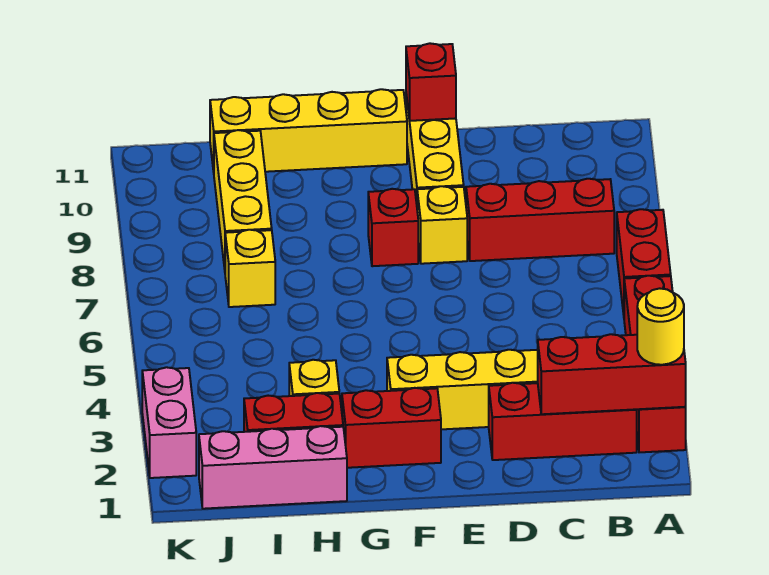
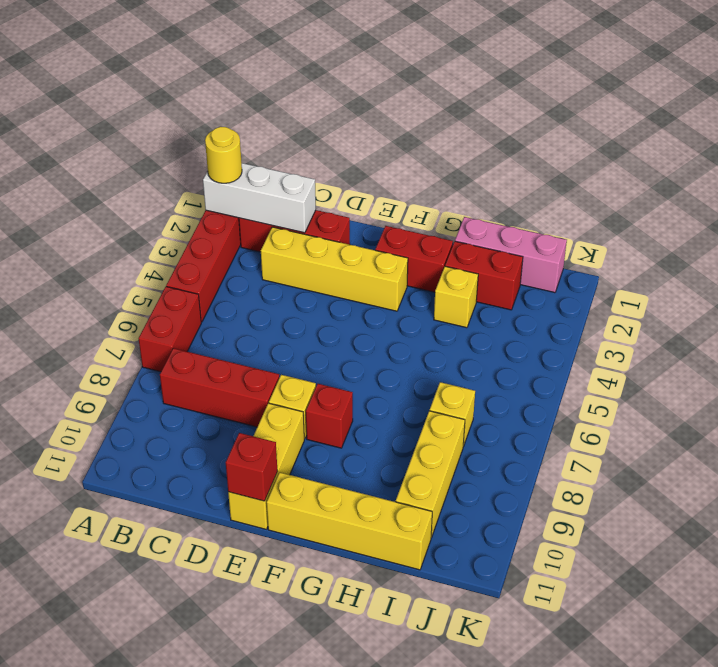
red brick A2:C2 level 2 -> white brick A2:C2 level 2
pink brick K2:K3 level 1 -> none

